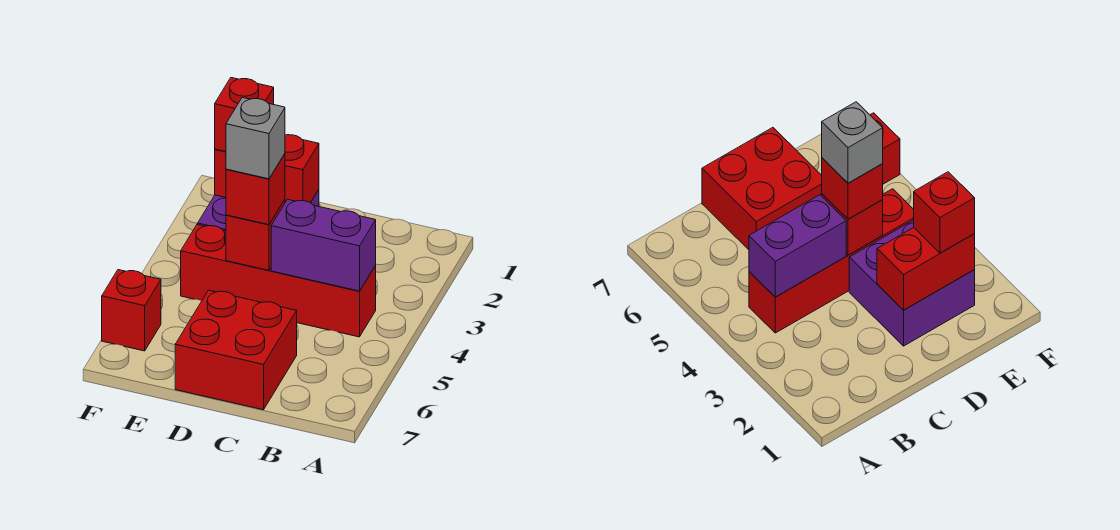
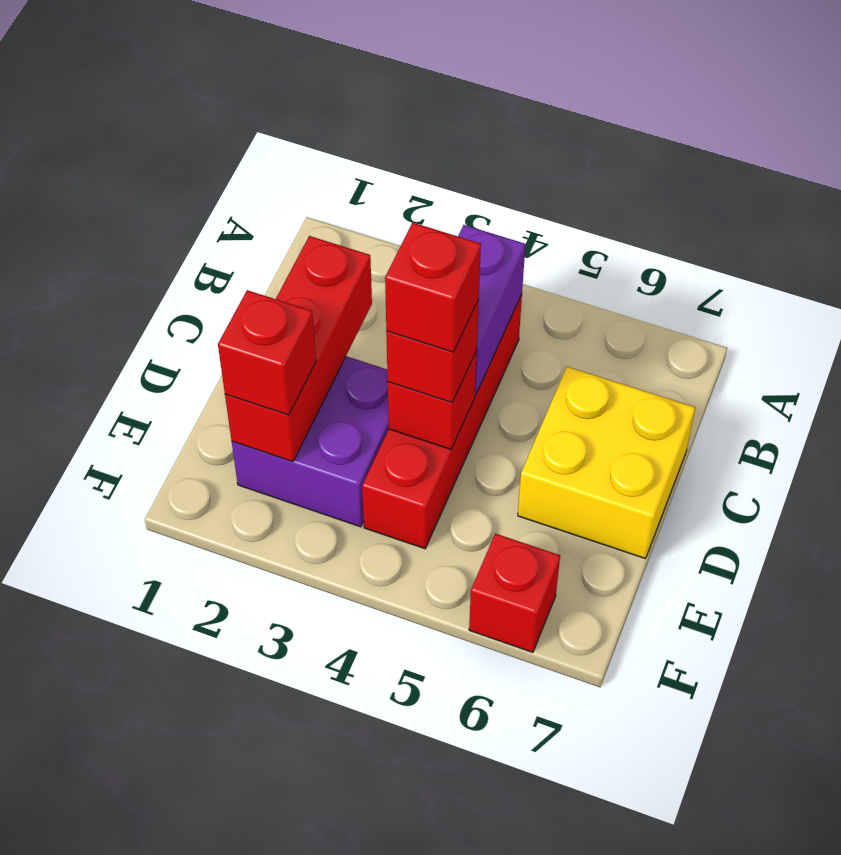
red brick C6:D7 level 1 -> yellow brick C6:D7 level 1
red brick D2:E2 level 2 -> red brick C2:E2 level 2
grey brick D4 level 4 -> red brick D4 level 4

